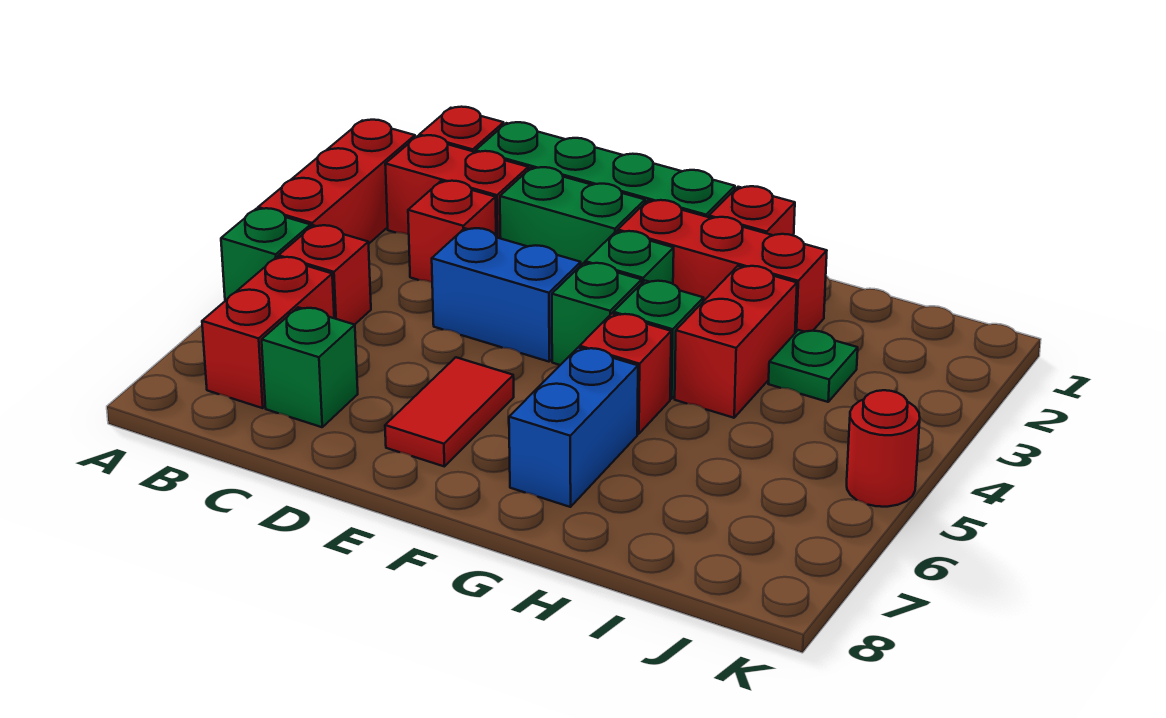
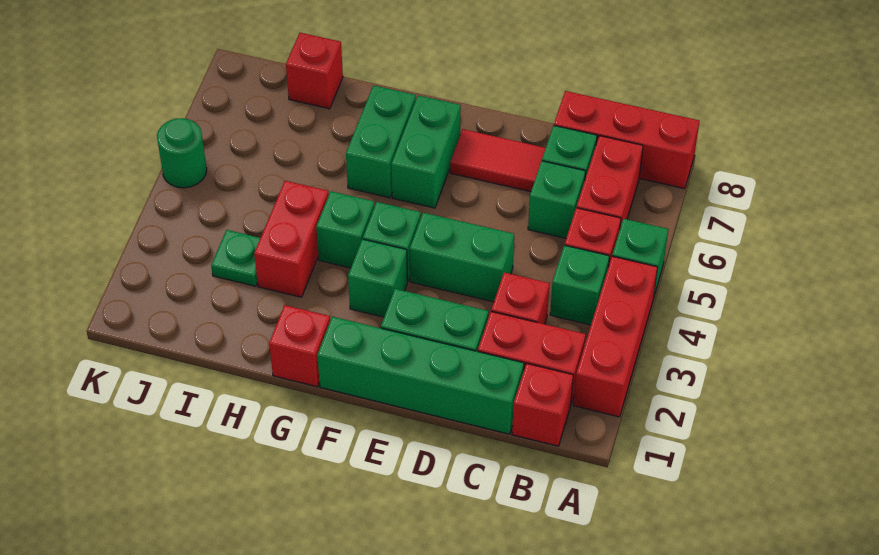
none -> green brick B4 level 1
none -> green brick C6 level 1
blue brick D4:E4 level 1 -> green brick D4:E4 level 1
red tile E6:E7 level 1 -> red tile D7:E7 level 1
red brick F2:H2 level 1 -> red brick A8:C8 level 1
none -> green brick F6:F7 level 1
red brick G5 level 1 -> red brick I8 level 1
blue brick G6:G7 level 1 -> green brick G6:G7 level 1
red round brick K5 level 1 -> green round brick K5 level 1

